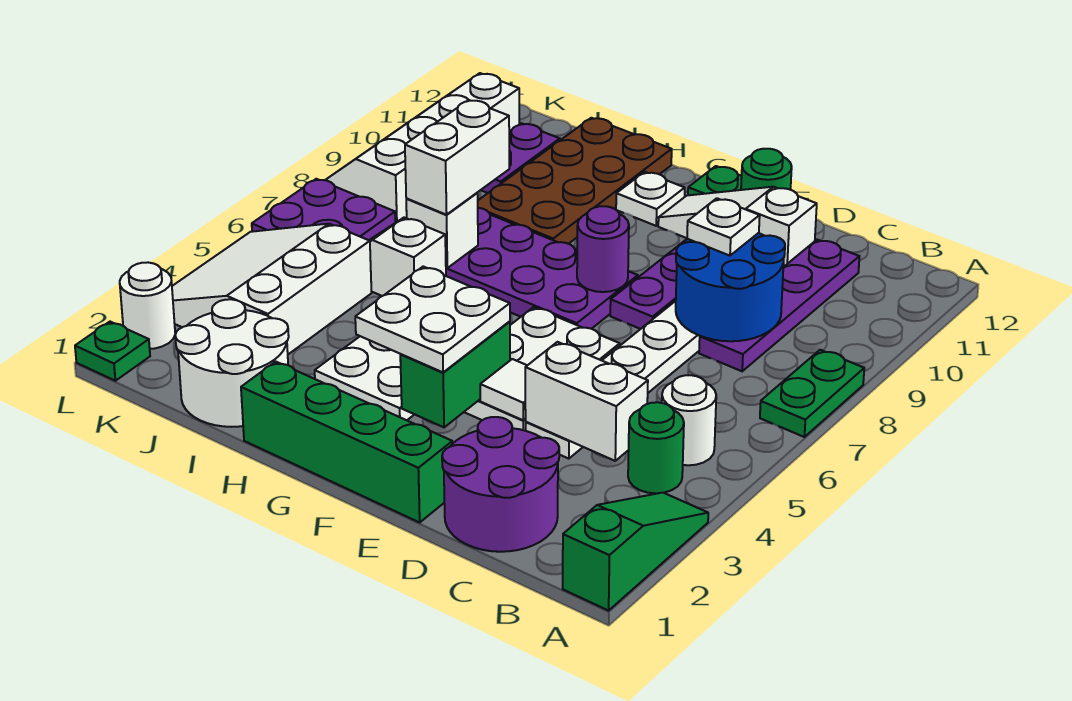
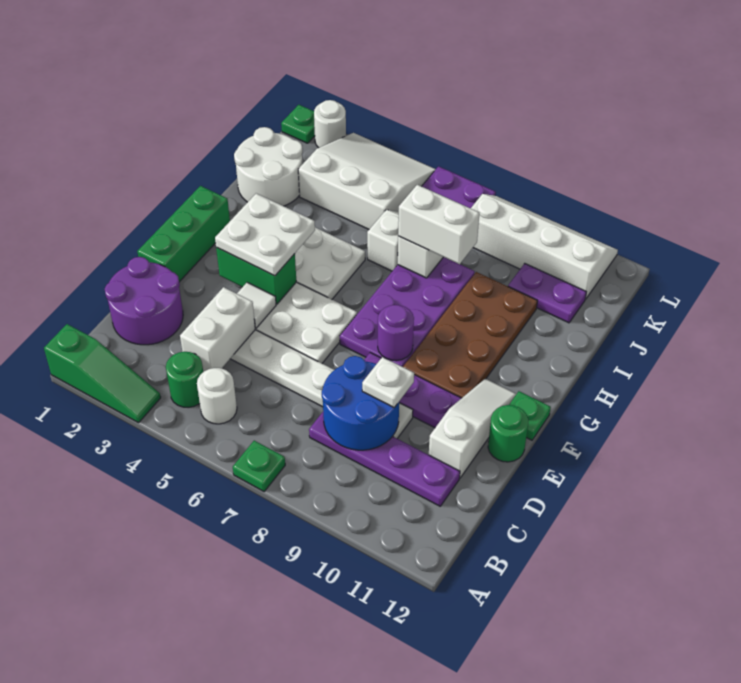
green plate A7:A8 level 1 -> green plate A7 level 1
green brick E1:H1 level 1 -> green brick E1:G1 level 1
white plate G11 level 1 -> none
brown plate H9:I12 level 1 -> brown plate F9:I10 level 1

